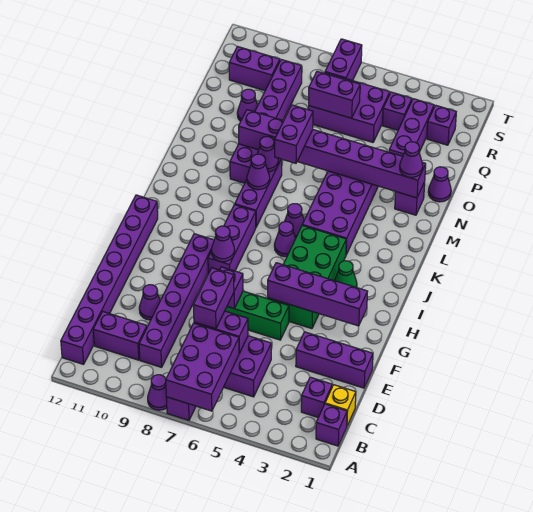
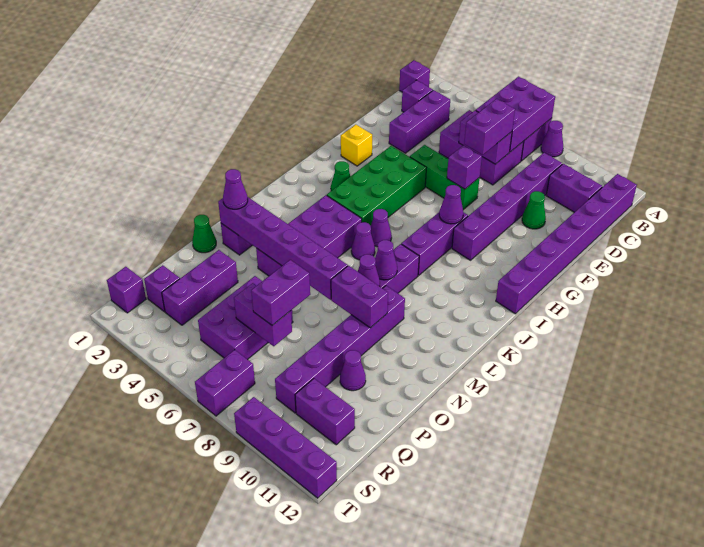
yellow brick C1 level 1 -> yellow brick G2 level 1
purple brick E1:E3 level 1 -> purple brick C3:E3 level 1
purple cone E10 level 1 -> green cone E10 level 1
purple brick G2:G5 level 2 -> purple brick T9:T12 level 1
purple brick M7:N7 level 3 -> purple brick P7:Q7 level 3
purple cone O1 level 1 -> green cone O1 level 1
purple brick Q5:R7 level 1 -> purple brick P5:R6 level 1
purple brick R4 level 1 -> purple brick S1 level 1

